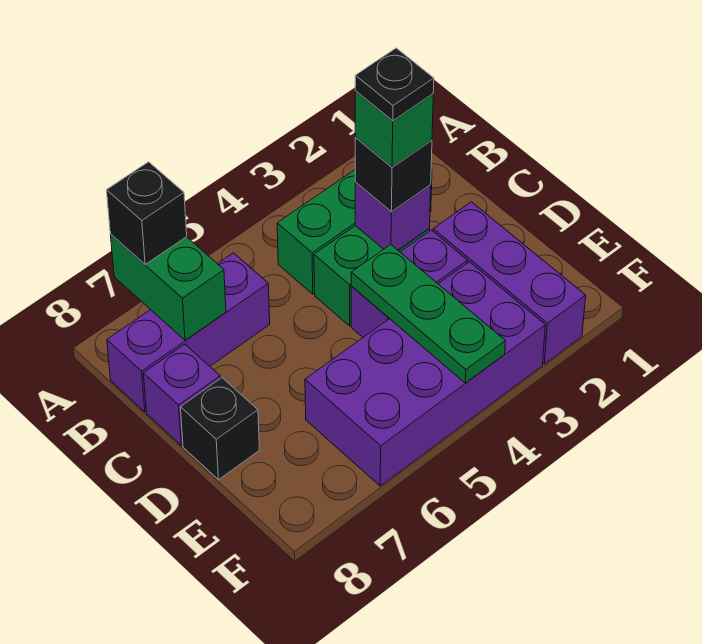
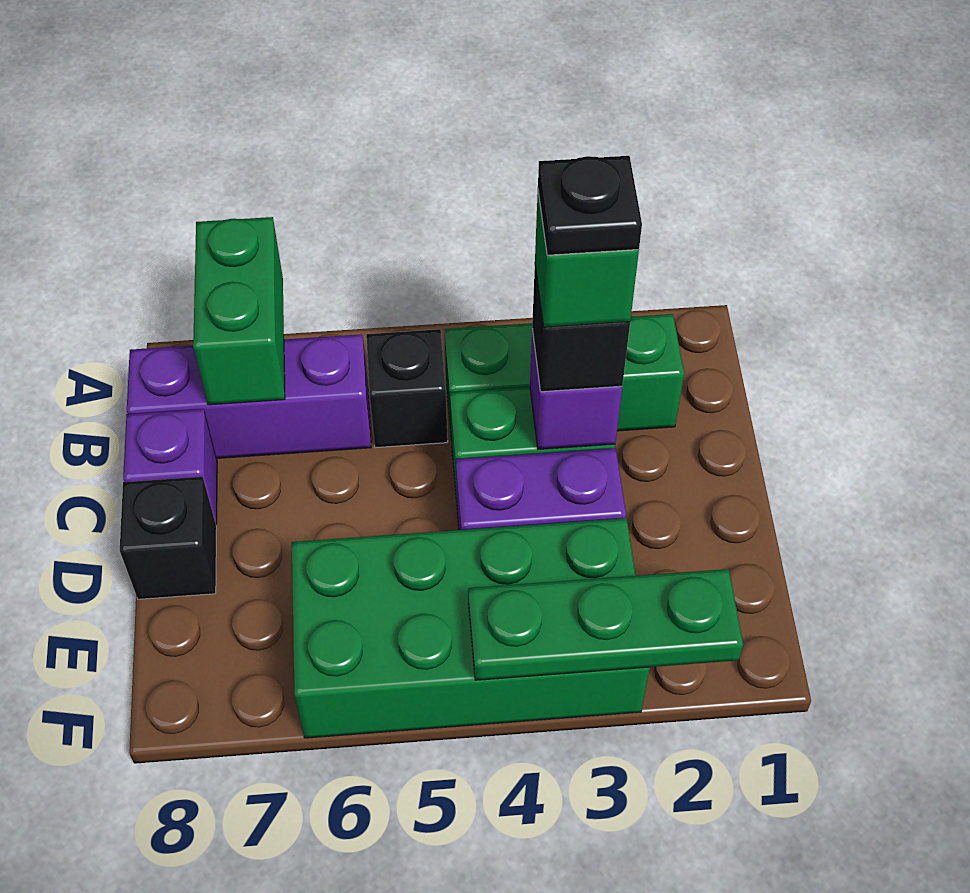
black brick A7 level 3 -> black brick B5 level 1
purple brick D2:F2 level 1 -> none
green plate D4:F4 level 2 -> green plate F2:F4 level 2
purple brick E3:F6 level 1 -> green brick E3:F6 level 1

